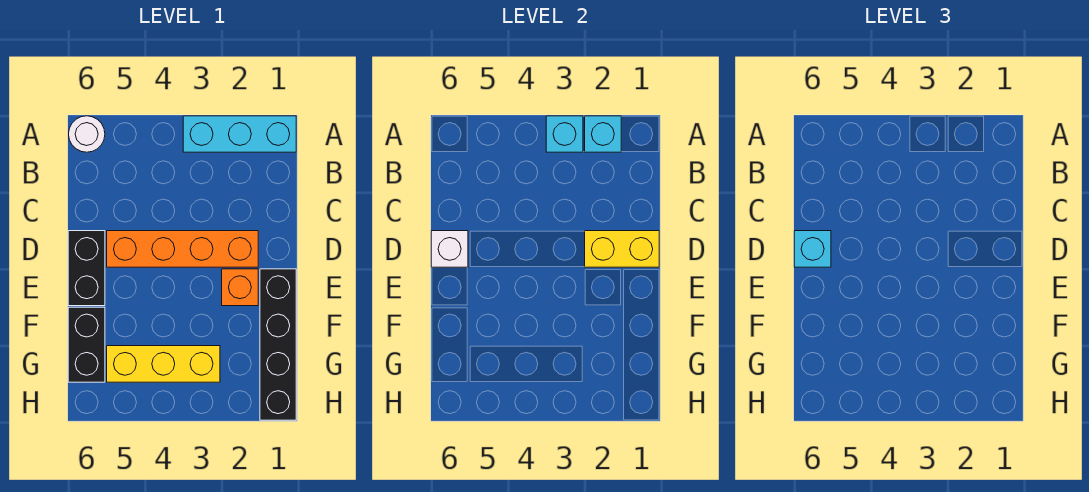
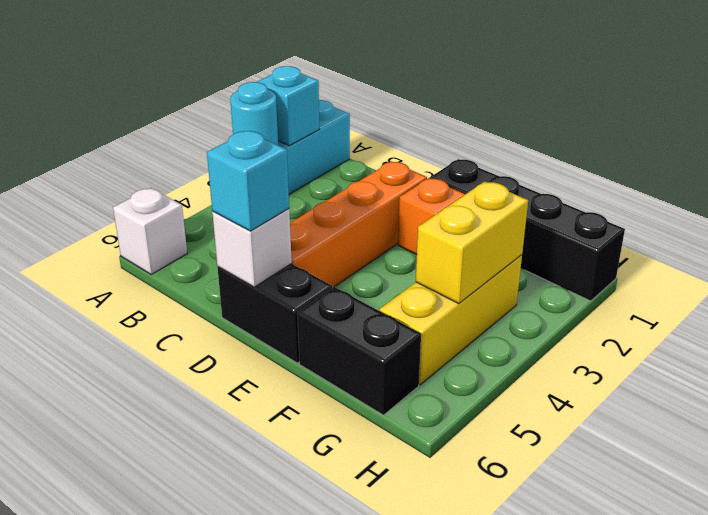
cyan brick A3 level 2 -> cyan round brick A3 level 2
white round brick A6 level 1 -> white brick A6 level 1
yellow brick D1:D2 level 2 -> yellow brick G3:G4 level 2

